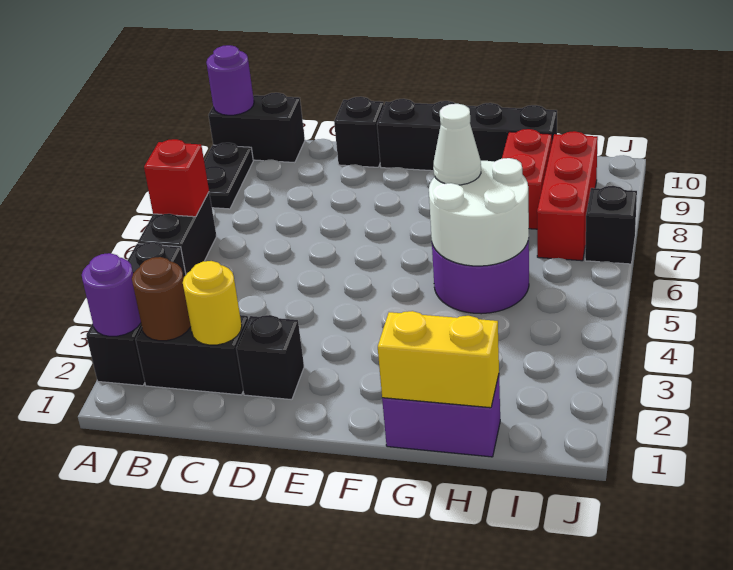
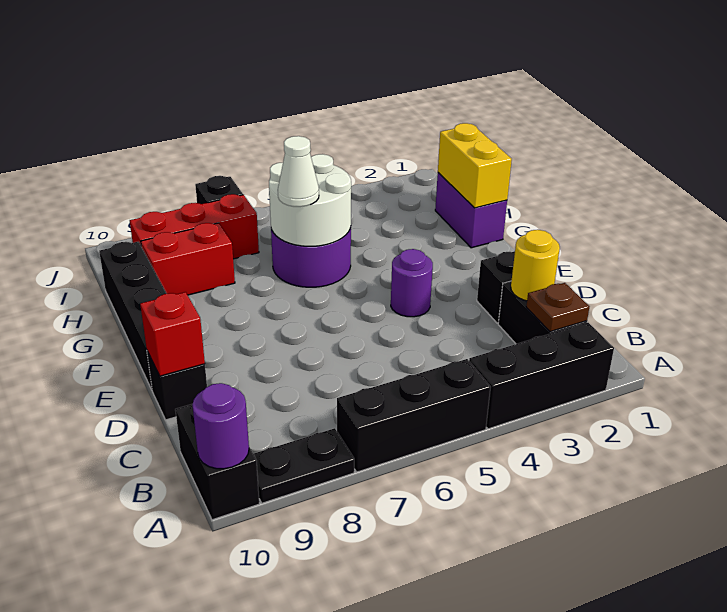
purple round brick A2 level 2 -> purple round brick E4 level 1
black brick A5:A6 level 1 -> black brick A5:A7 level 1
red brick A6 level 2 -> red brick D10 level 2
brown round brick B2 level 2 -> brown plate B2 level 2

